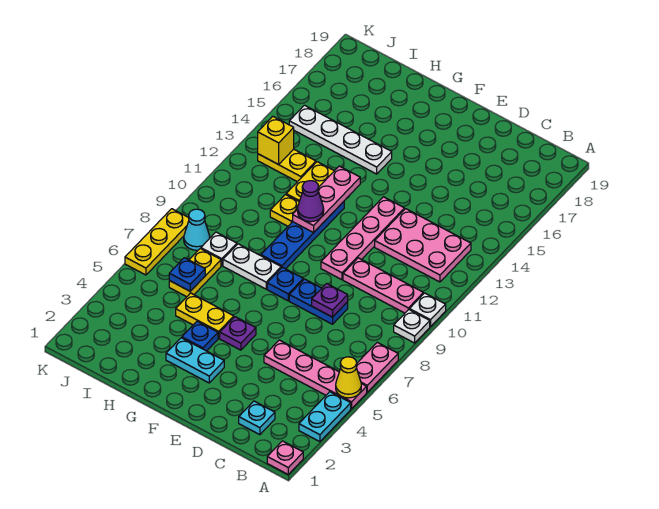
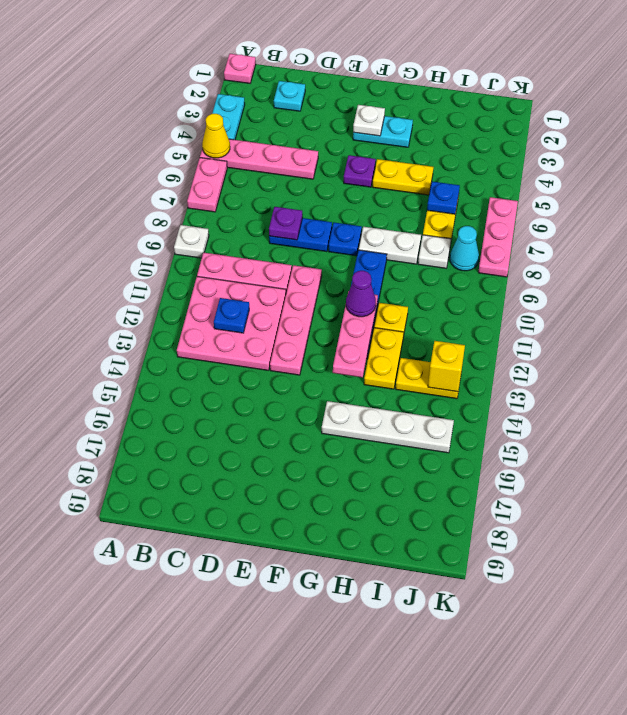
white plate A10 level 1 -> white plate F3 level 2
pink plate B12:D13 level 1 -> pink plate B11:D13 level 1
blue plate G4 level 1 -> blue plate C12 level 2
yellow plate K6:K8 level 1 -> pink plate K6:K8 level 1

